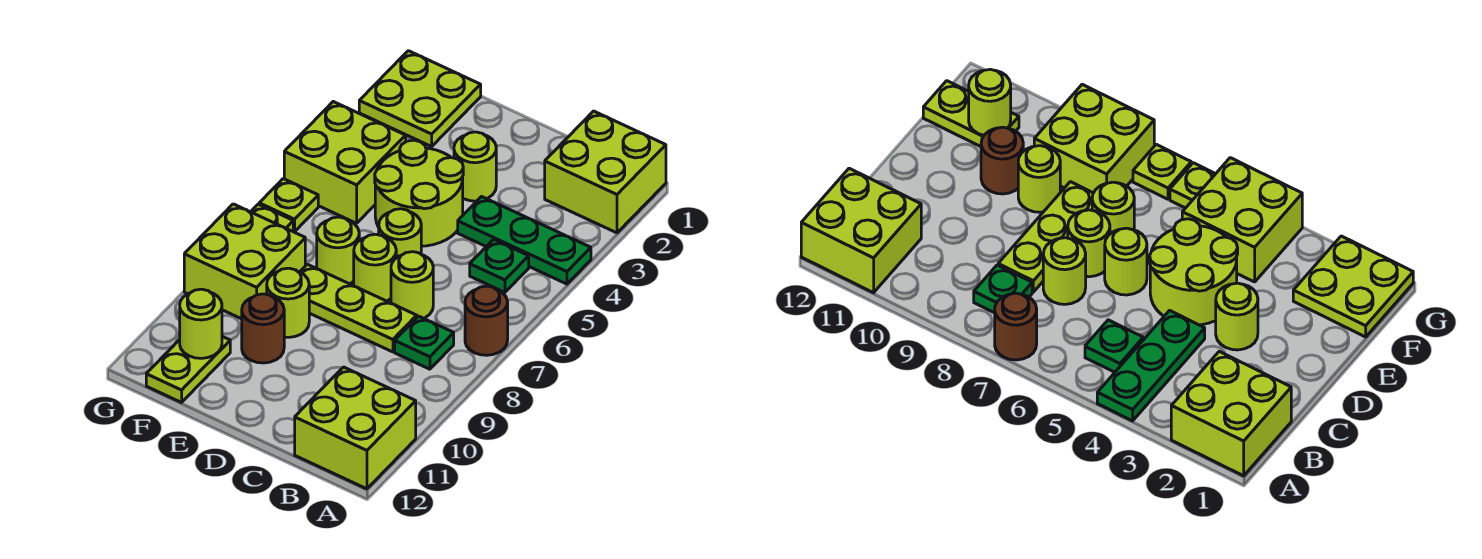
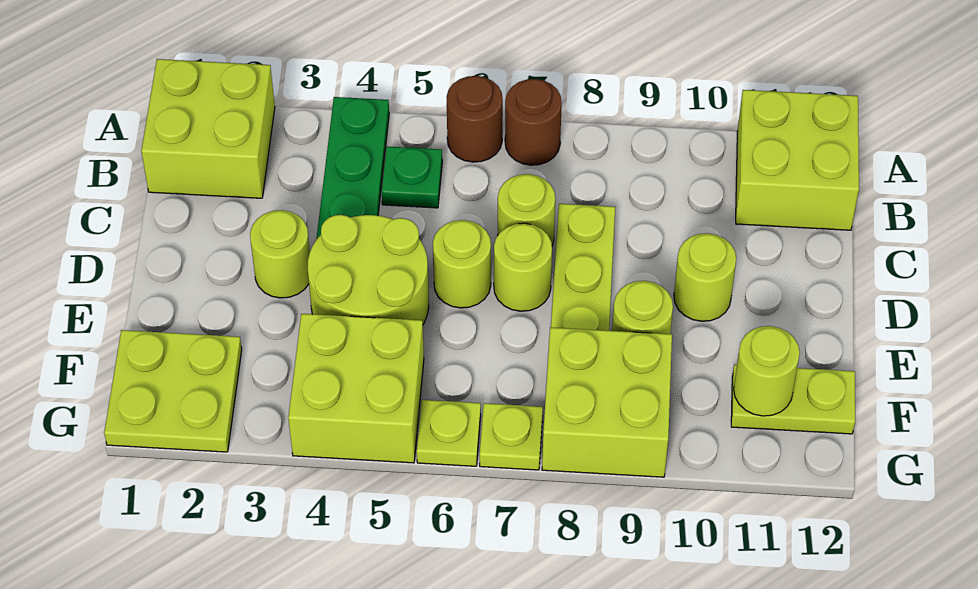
green plate B8 level 1 -> none
lime round brick E7 level 1 -> lime round brick D10 level 1
brown round brick E10 level 1 -> brown round brick A6 level 1

